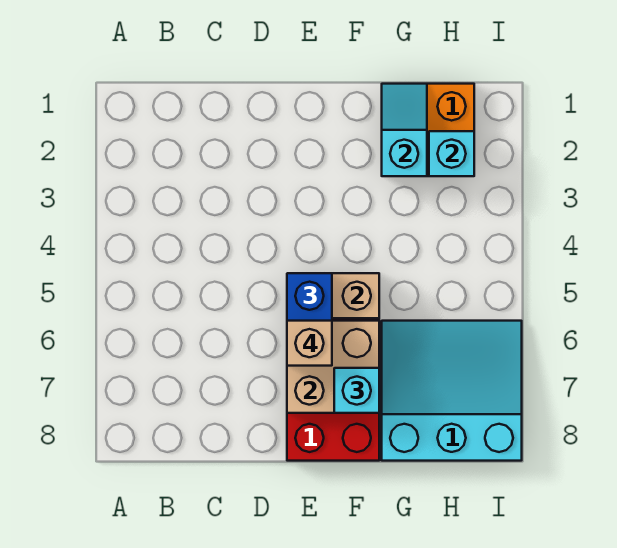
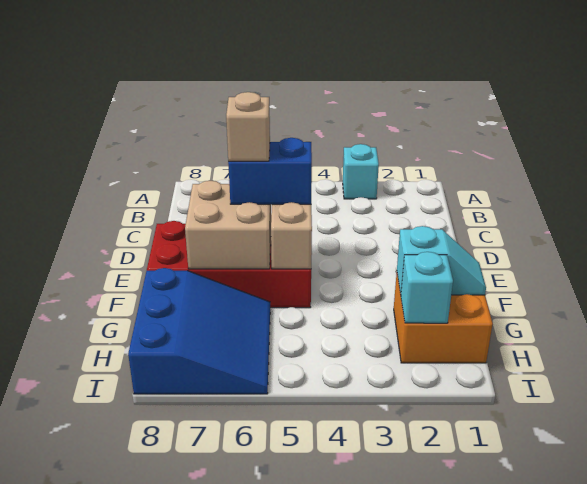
cyan brick F7 level 3 -> cyan brick A3 level 1
cyan slope G6:I8 level 1 top 8 -> blue slope G6:I8 level 1 top 8

